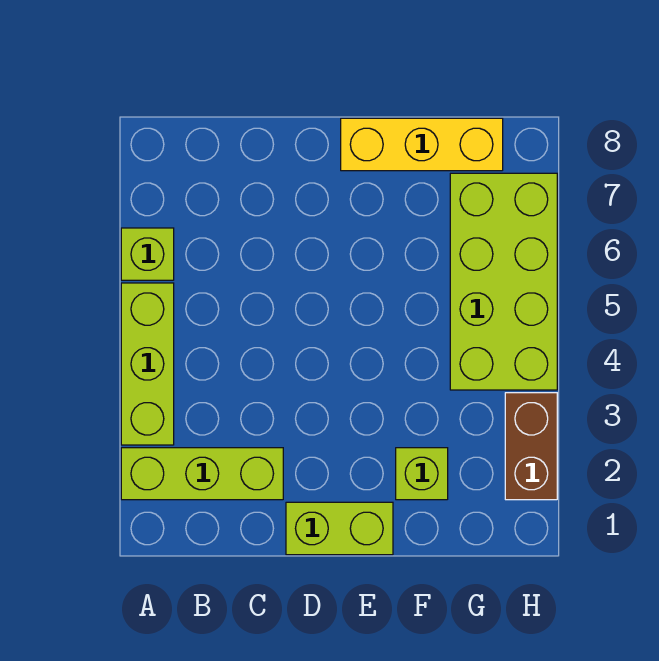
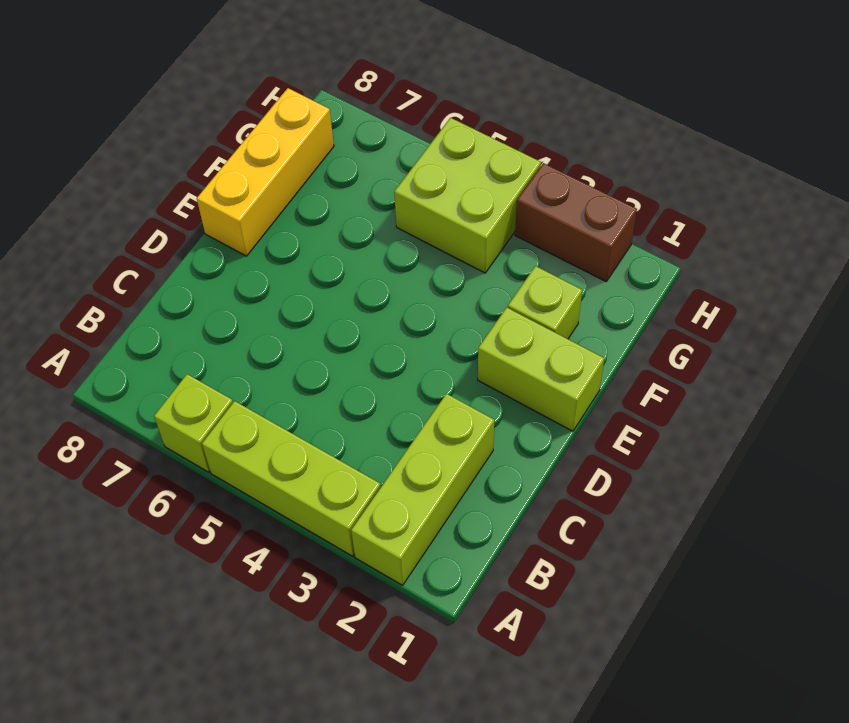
lime brick D1:E1 level 1 -> lime brick E1:E2 level 1
lime brick G4:H7 level 1 -> lime brick G4:H5 level 1

